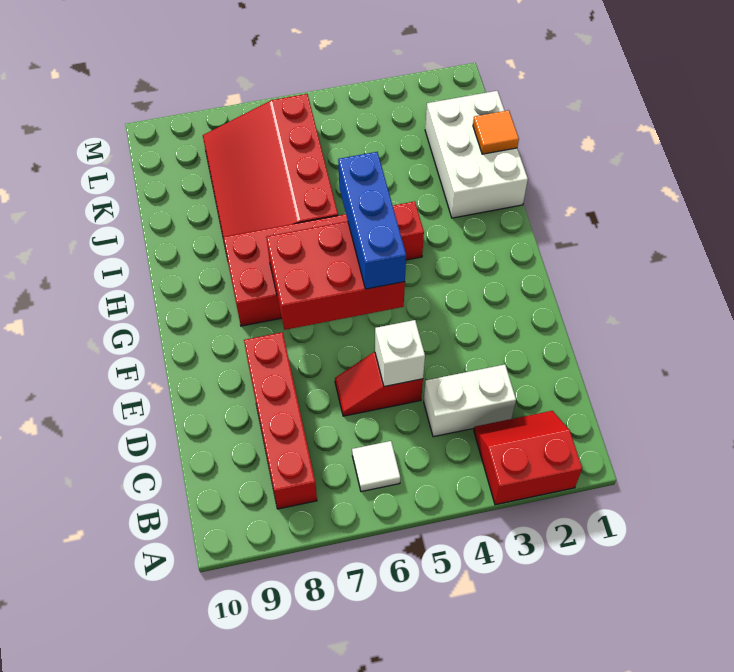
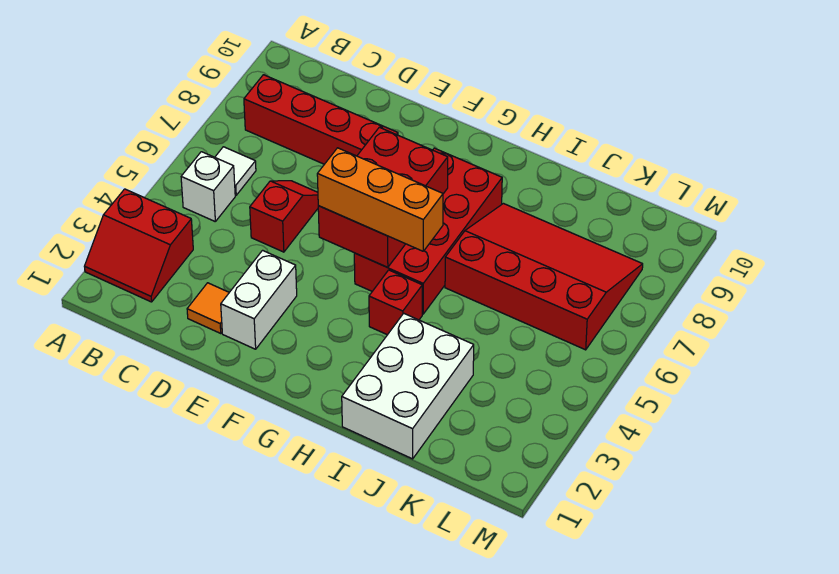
red slope A2:B3 level 1 top A -> red slope A2:B3 level 1 top 3
white brick C3:C4 level 1 -> white brick E2:E3 level 1
white brick D5 level 2 -> white brick B5 level 1
blue brick F5:H5 level 3 -> orange brick F5:H5 level 3
white brick I1:K2 level 1 -> white brick I1:J3 level 1
orange tile J1 level 2 -> orange tile D2 level 1

